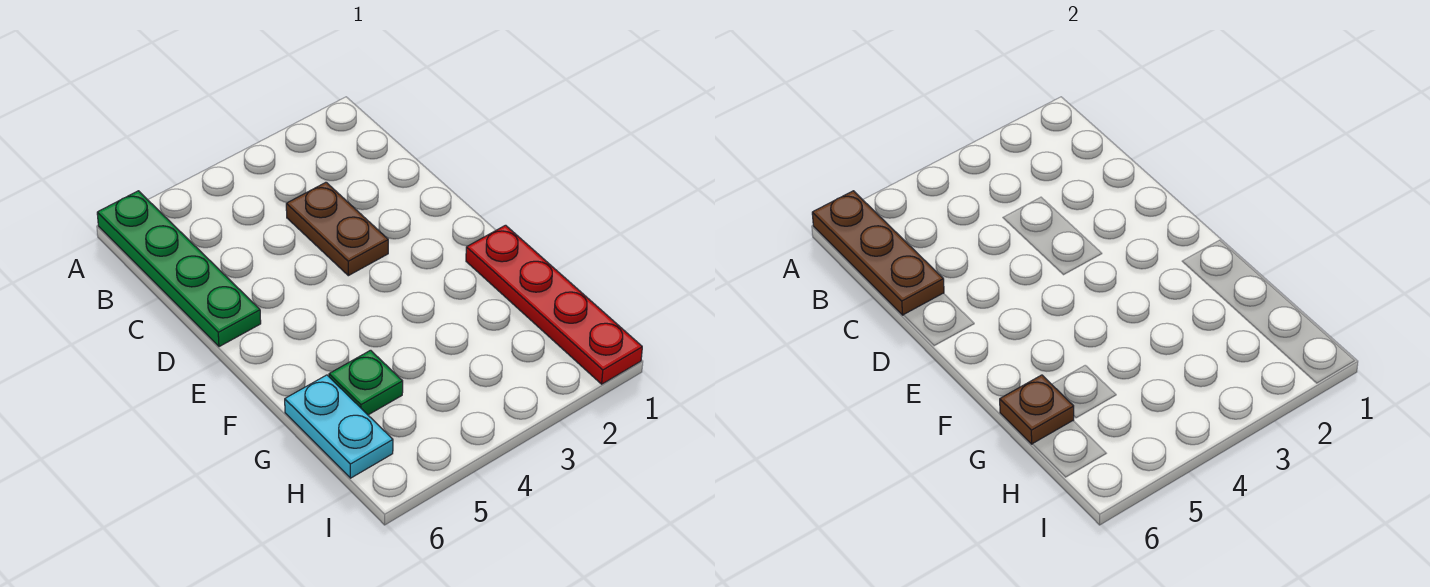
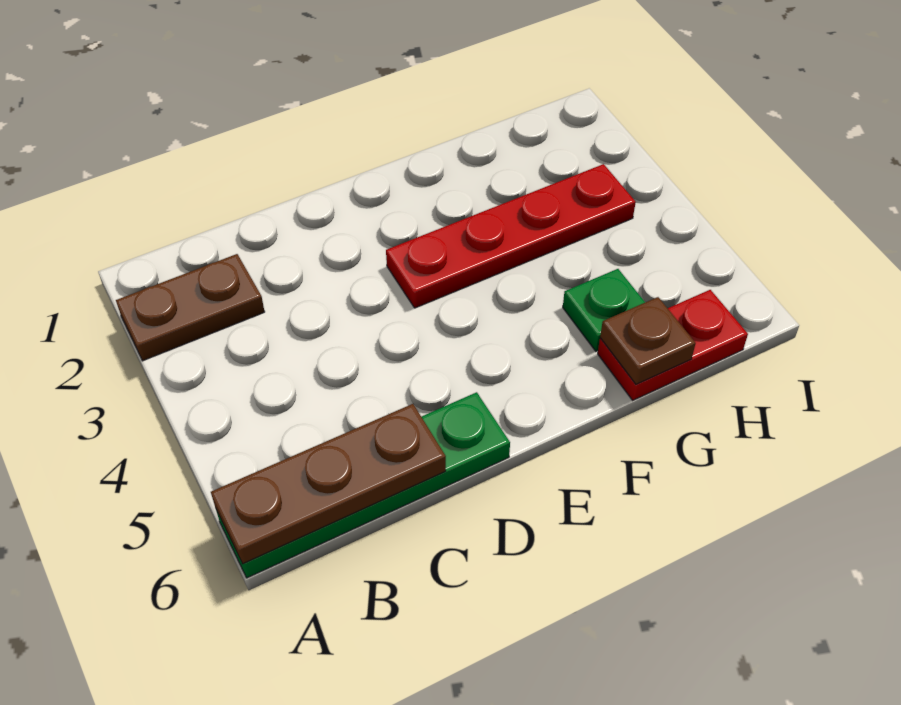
brown plate C3:D3 level 1 -> brown plate A2:B2 level 1
red plate F1:I1 level 1 -> red plate E3:H3 level 1
cyan plate G6:H6 level 1 -> red plate G6:H6 level 1

